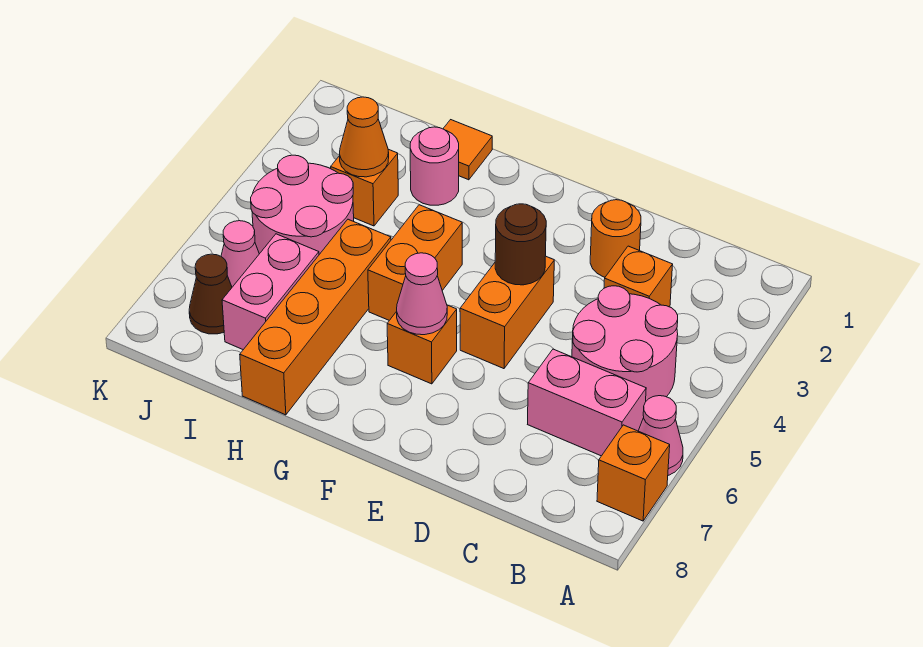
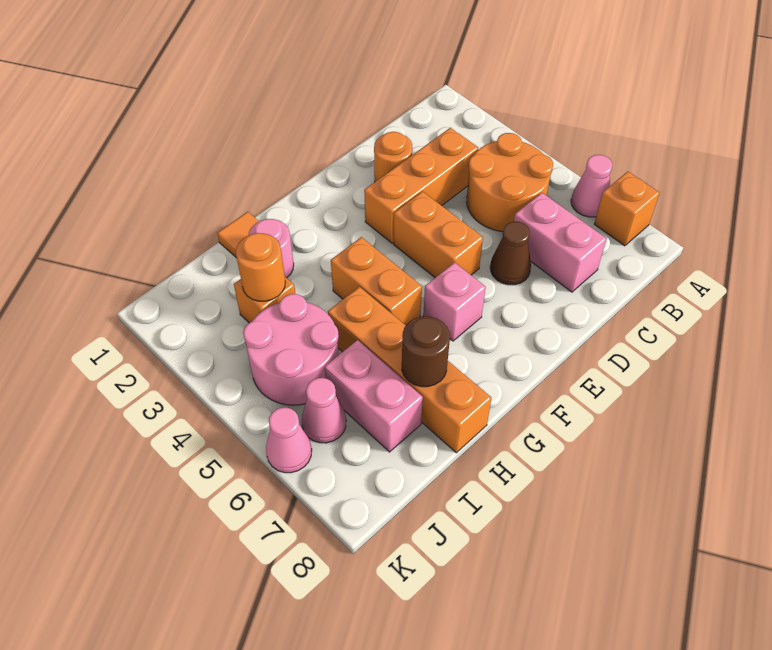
pink round brick B4:C5 level 1 -> orange round brick B4:C5 level 1
pink brick B6:C6 level 1 -> pink brick C6:C7 level 1
orange brick C3 level 1 -> orange brick C3:E3 level 1
brown round brick E4 level 2 -> brown round brick H7 level 2
orange brick F6 level 1 -> pink brick F6 level 1
pink cone F6 level 2 -> pink cone K6 level 1
orange cone I3 level 2 -> orange round brick I3 level 2
brown cone J7 level 1 -> brown cone D6 level 1

